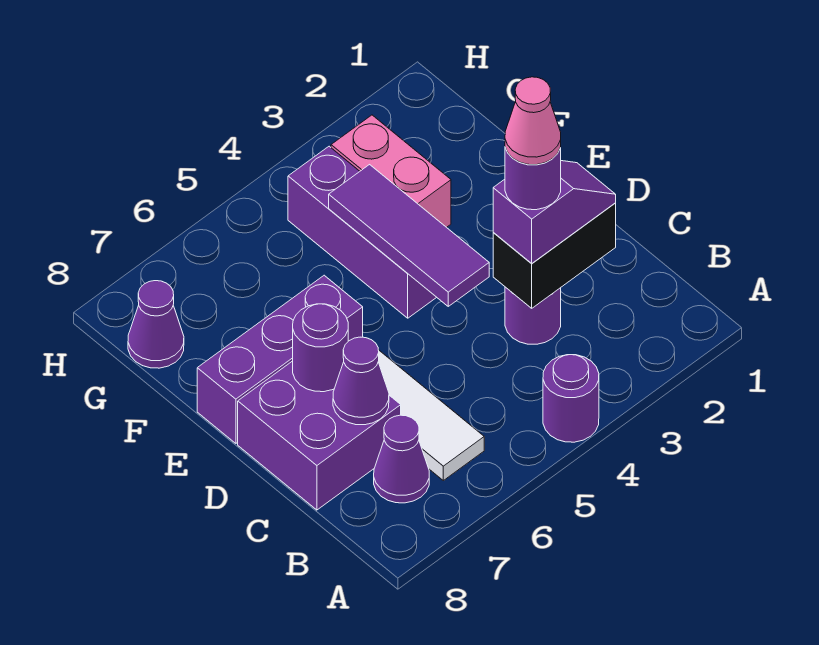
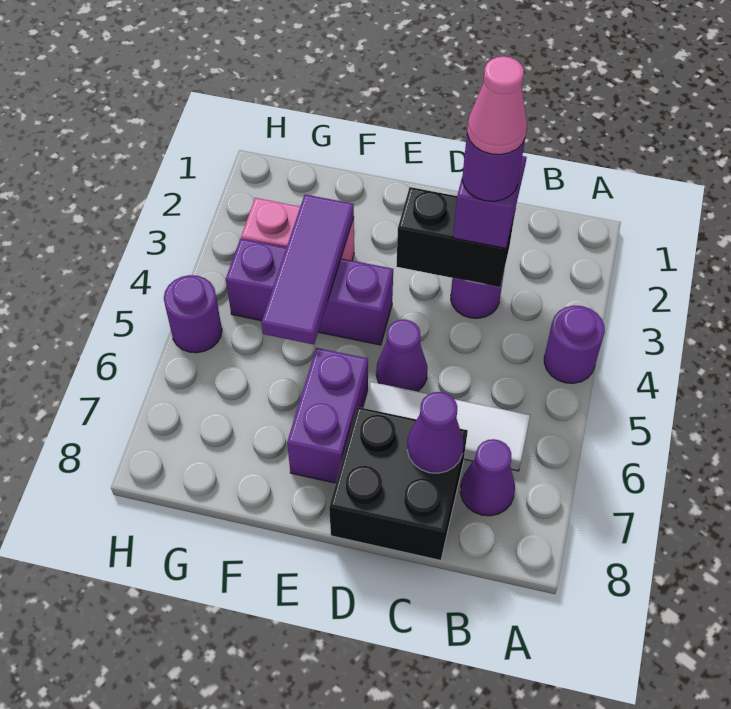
black brick C2:C3 level 2 -> black brick C3:D3 level 2
purple brick C7:D8 level 1 -> black brick C7:D8 level 1
purple tile D4:F4 level 2 -> purple tile F3:F5 level 2
purple round brick D7 level 2 -> purple round brick H5 level 1
purple brick E6:E8 level 1 -> purple brick E6:E7 level 1
purple cone G8 level 1 -> purple cone D5 level 1

